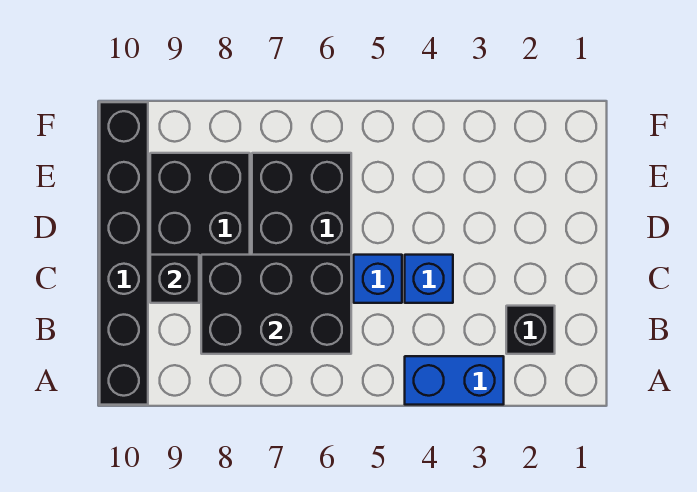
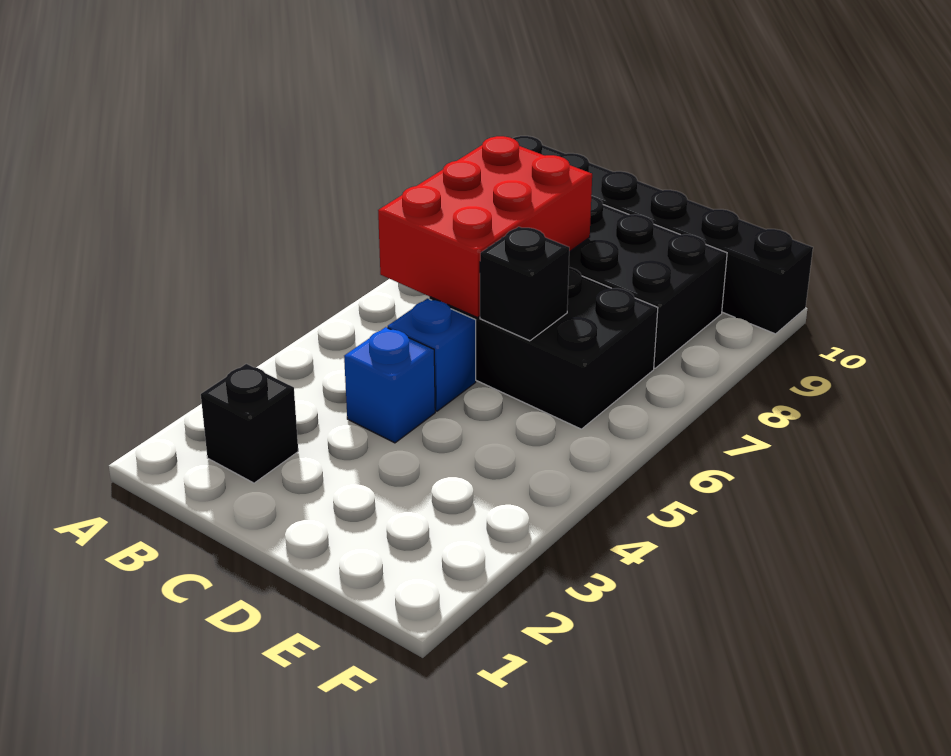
blue brick A3:A4 level 1 -> none
black brick B6:C8 level 2 -> red brick B6:C8 level 2
black brick C9 level 2 -> black brick D6 level 2

